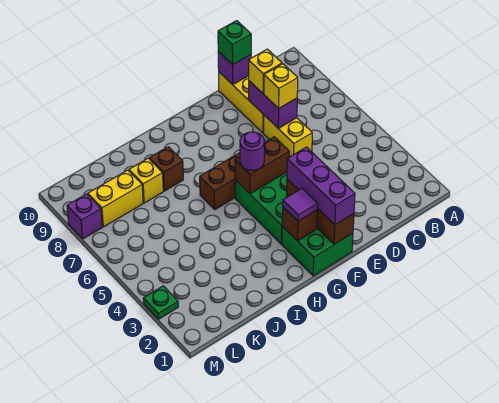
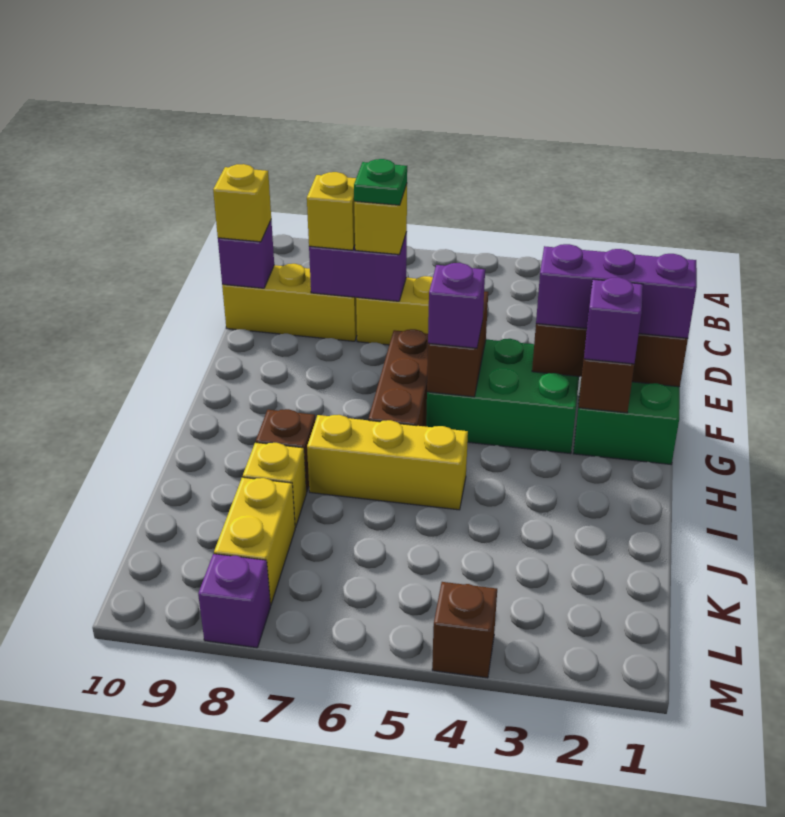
green brick D10 level 3 -> yellow brick D10 level 3
purple tile G2 level 3 -> purple brick G2 level 3
purple round brick G5 level 3 -> purple brick G5 level 3
none -> yellow brick I5:I7 level 1
green plate M3 level 1 -> green plate D7 level 4
none -> brown brick M4 level 1

